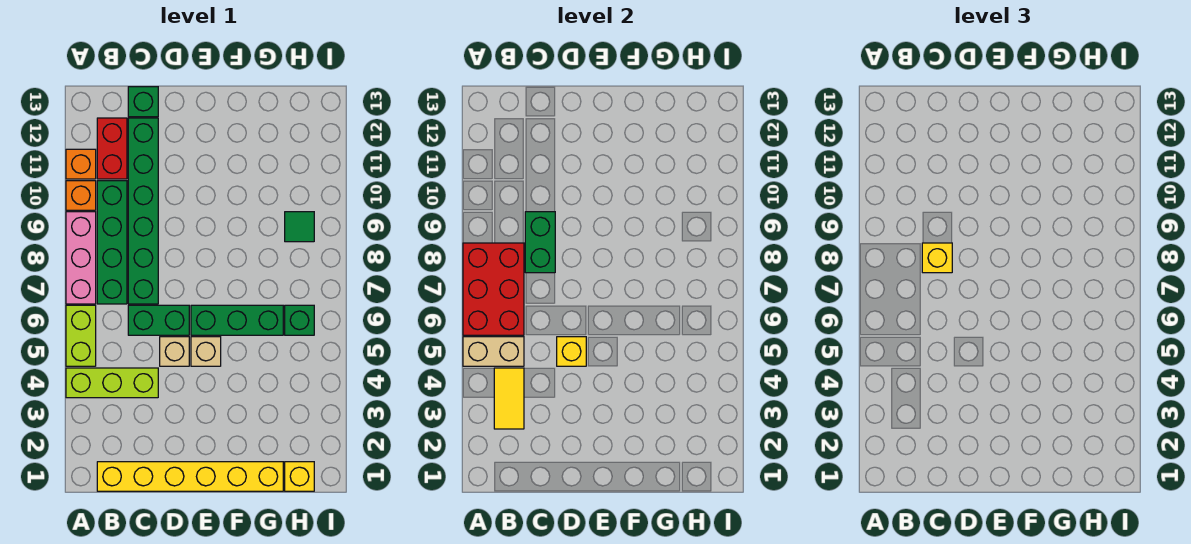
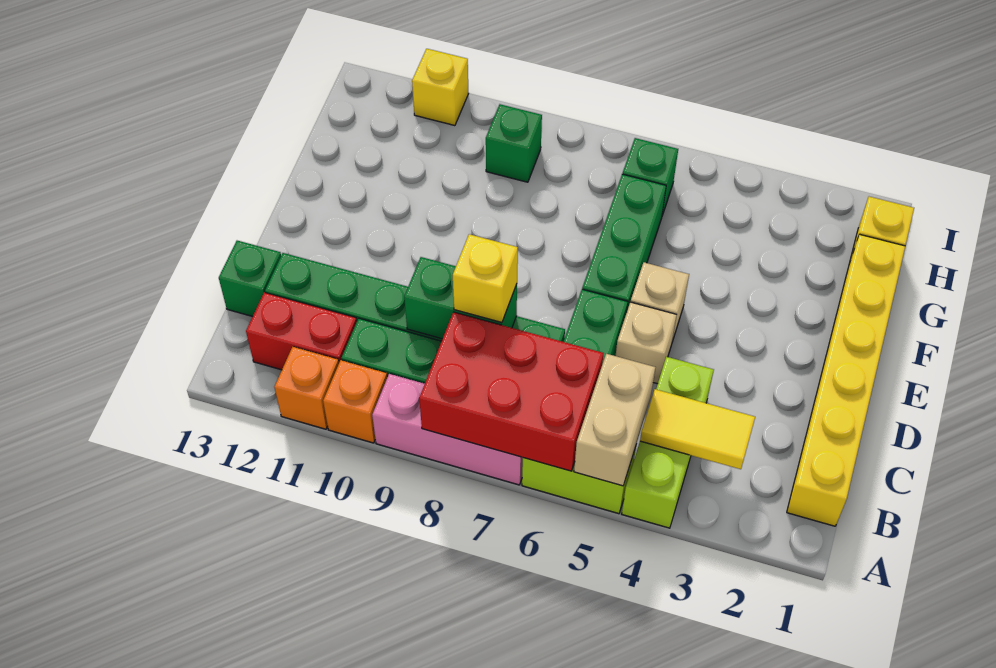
yellow brick D5 level 2 -> yellow brick I11 level 1
green tile H9 level 1 -> green brick H9 level 1

